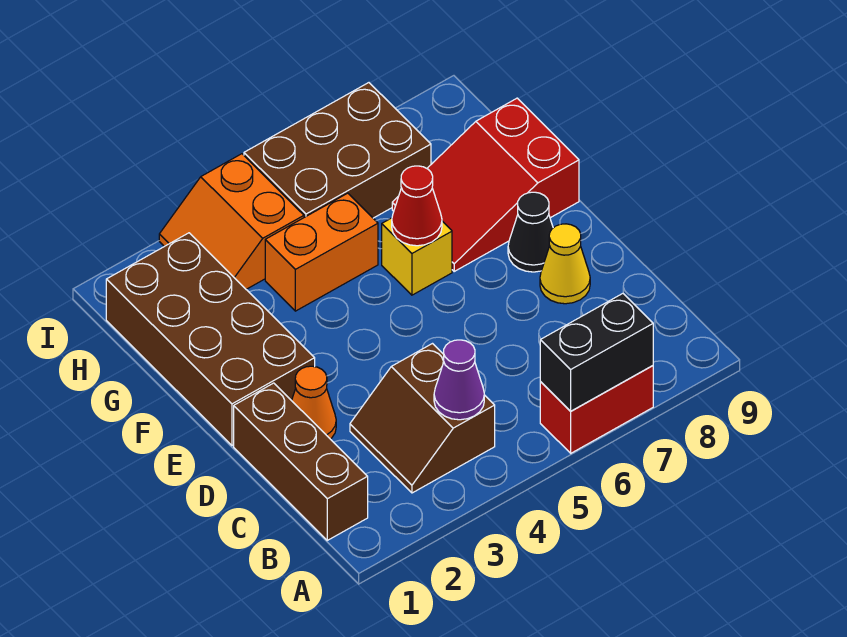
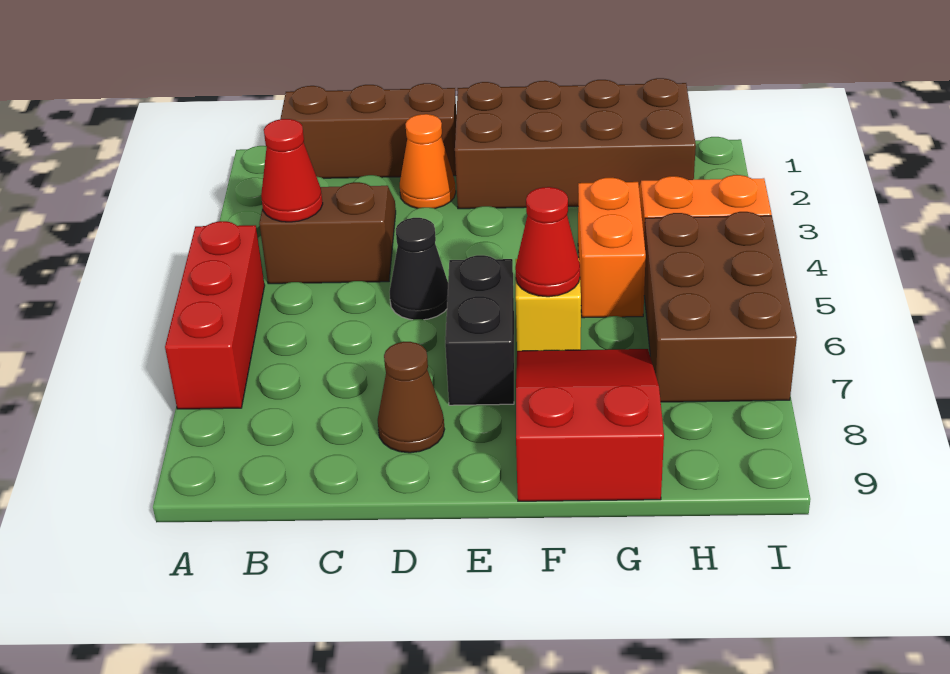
red brick A6:A7 level 1 -> red brick A5:A7 level 1
black brick A6:A7 level 2 -> black brick E6:E7 level 1
purple cone B4 level 2 -> red cone B4 level 2
yellow cone D8 level 1 -> brown cone D8 level 1
black cone E8 level 1 -> black cone D5 level 1

